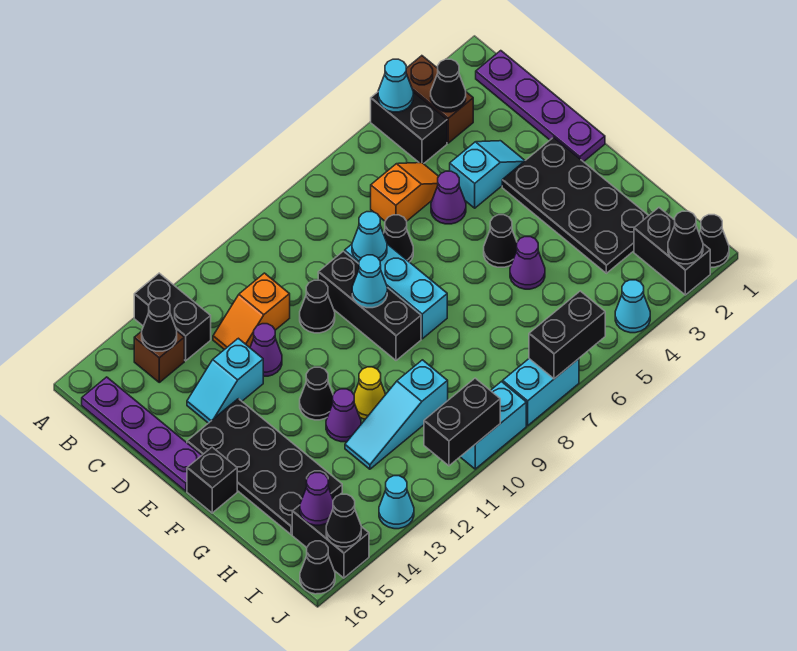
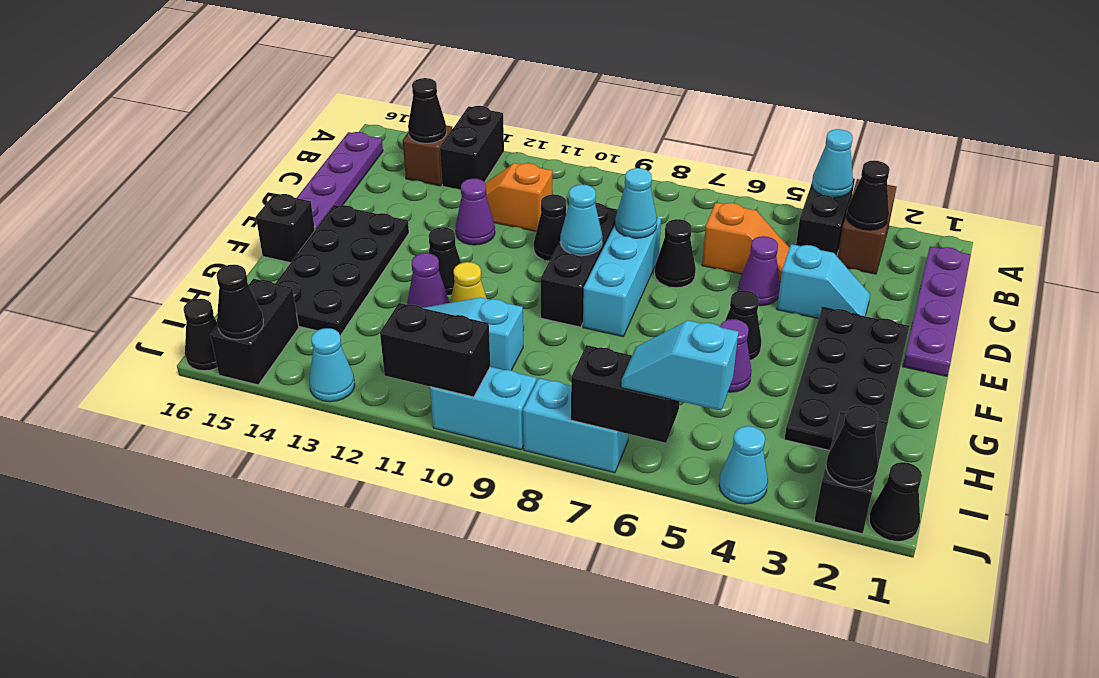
cyan slope D13:D14 level 1 top 13 -> cyan slope J5:J6 level 3 top 5
purple cone I15 level 2 -> none

